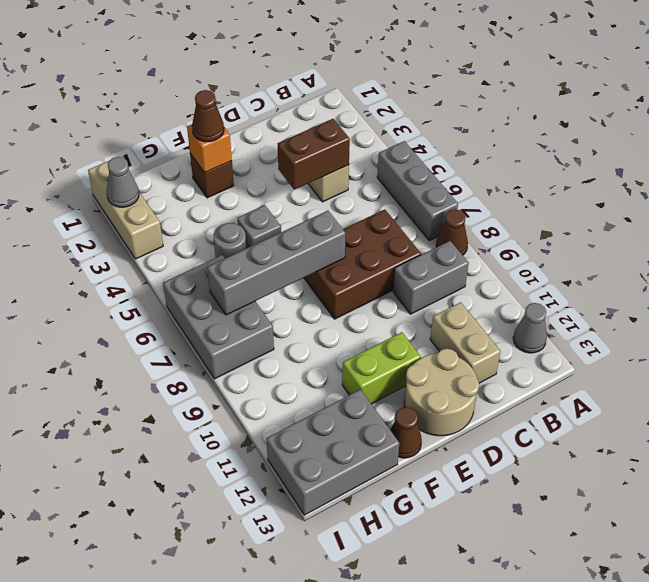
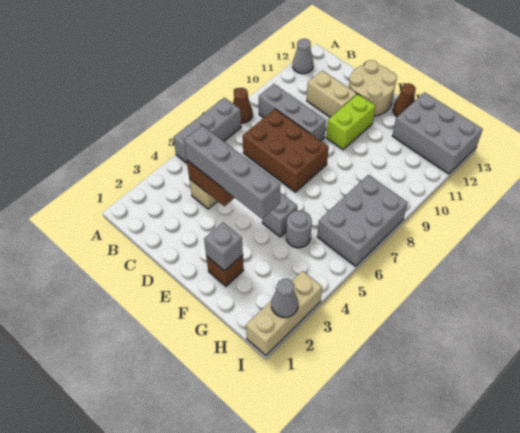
grey brick B9:C9 level 1 -> grey brick B9:D9 level 1
tan brick C11:C12 level 1 -> tan brick C11:D11 level 1
grey brick E7:H7 level 2 -> grey brick C4:F4 level 3
lime brick E11:F11 level 1 -> lime brick E10:E11 level 1
orange brick F2 level 2 -> grey brick F2 level 2
brown cone F2 level 3 -> none

